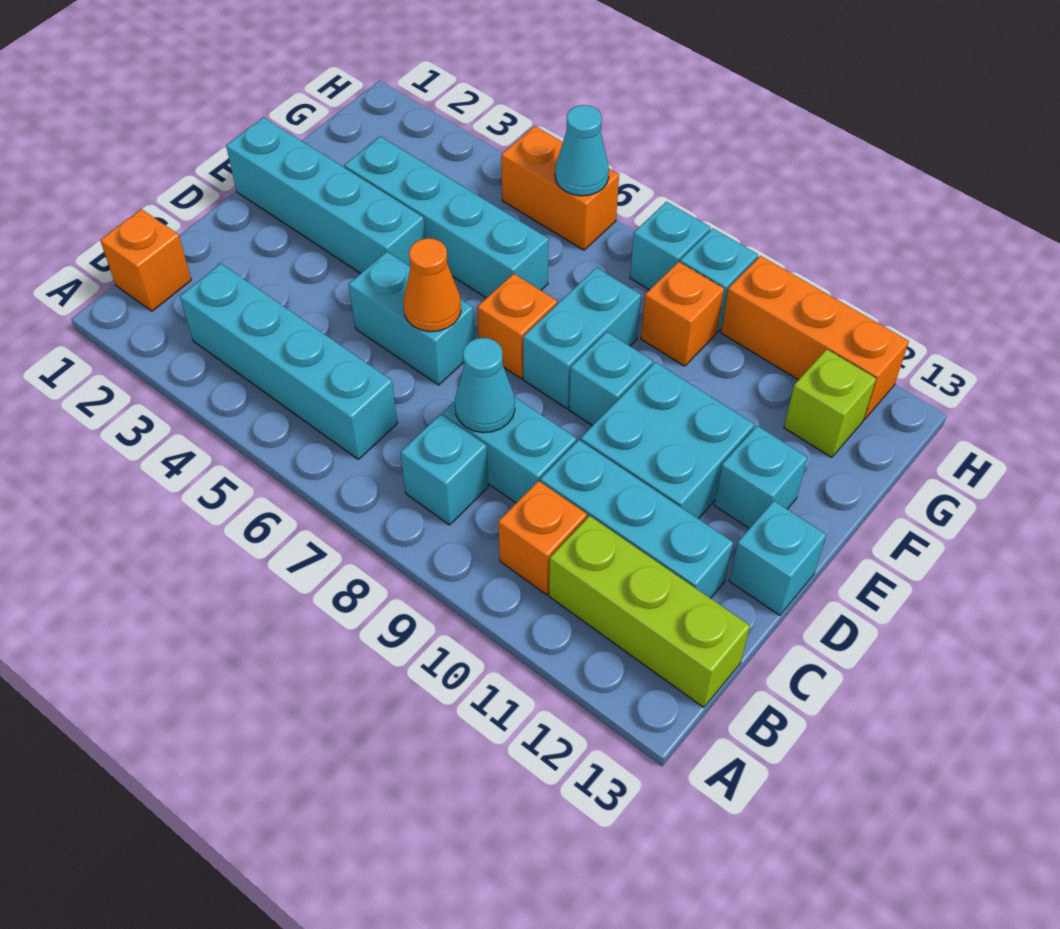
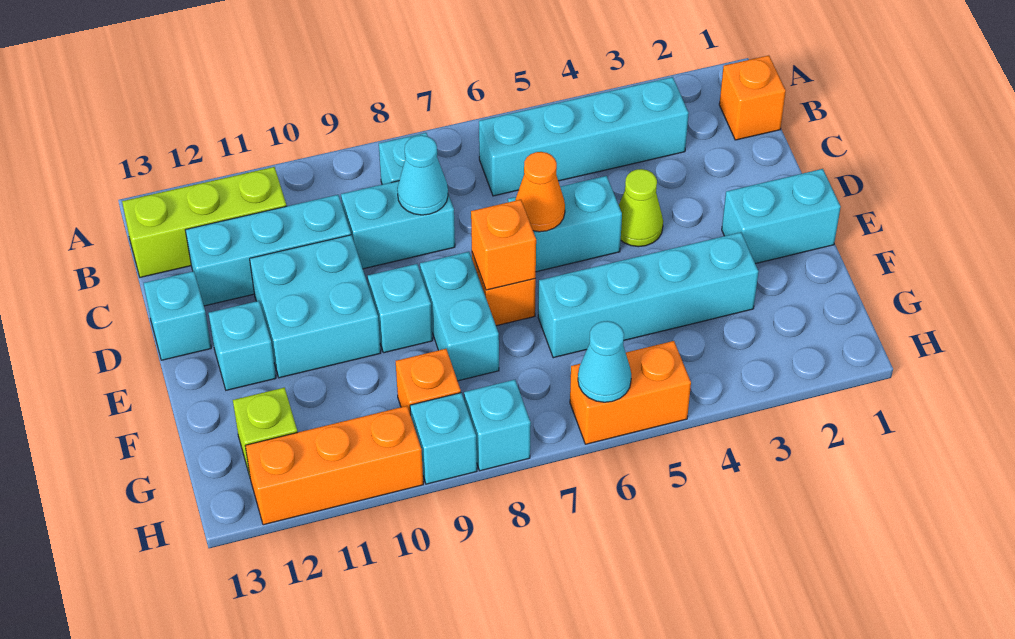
orange brick B10 level 1 -> orange brick E7 level 2
none -> lime cone D4 level 1
cyan brick E1:E4 level 1 -> cyan brick E1:E2 level 1

